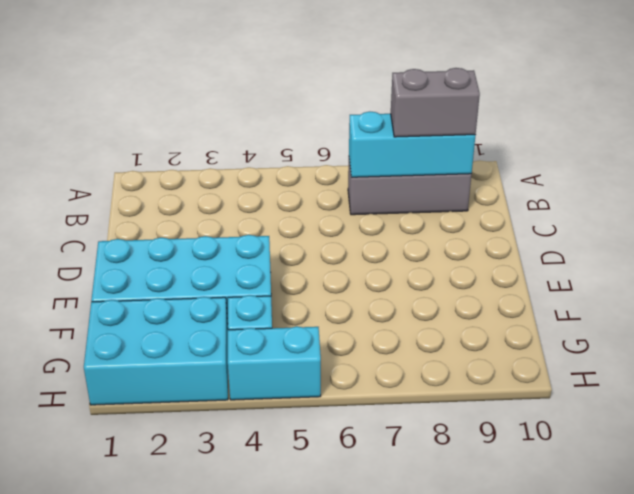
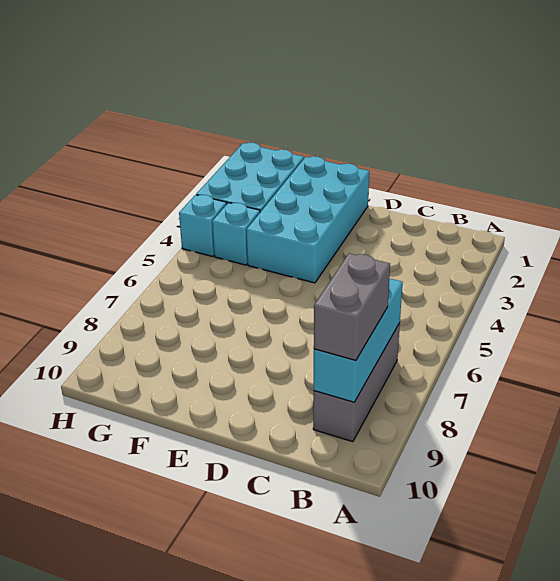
cyan brick H4:H5 level 1 -> cyan brick H4 level 1

